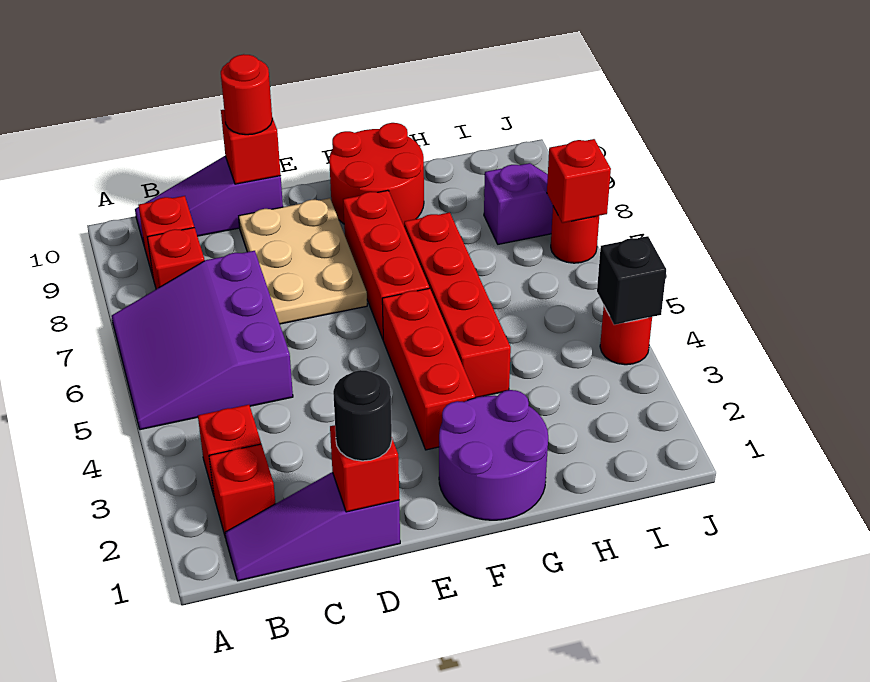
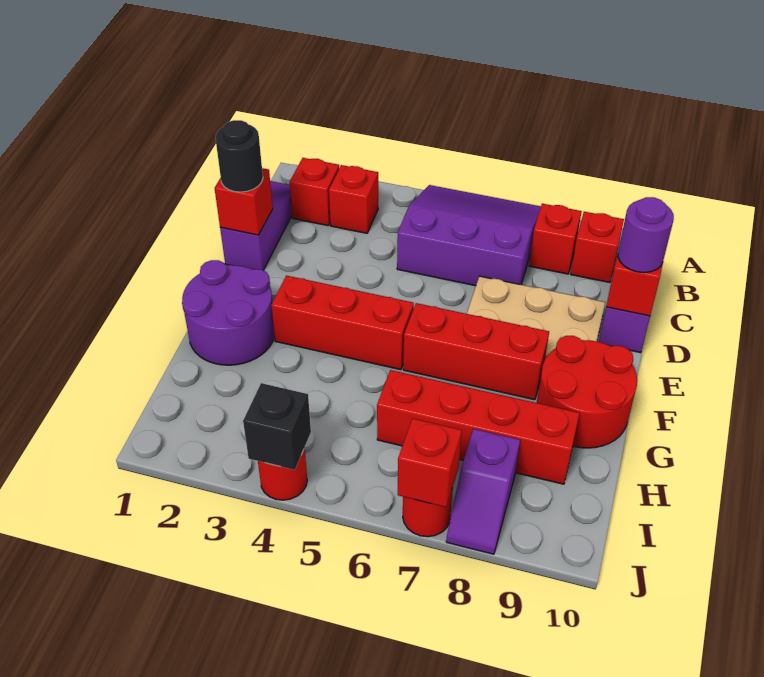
red round brick D10 level 3 -> purple round brick D10 level 3
red brick G4:G7 level 1 -> red brick H6:H9 level 1

